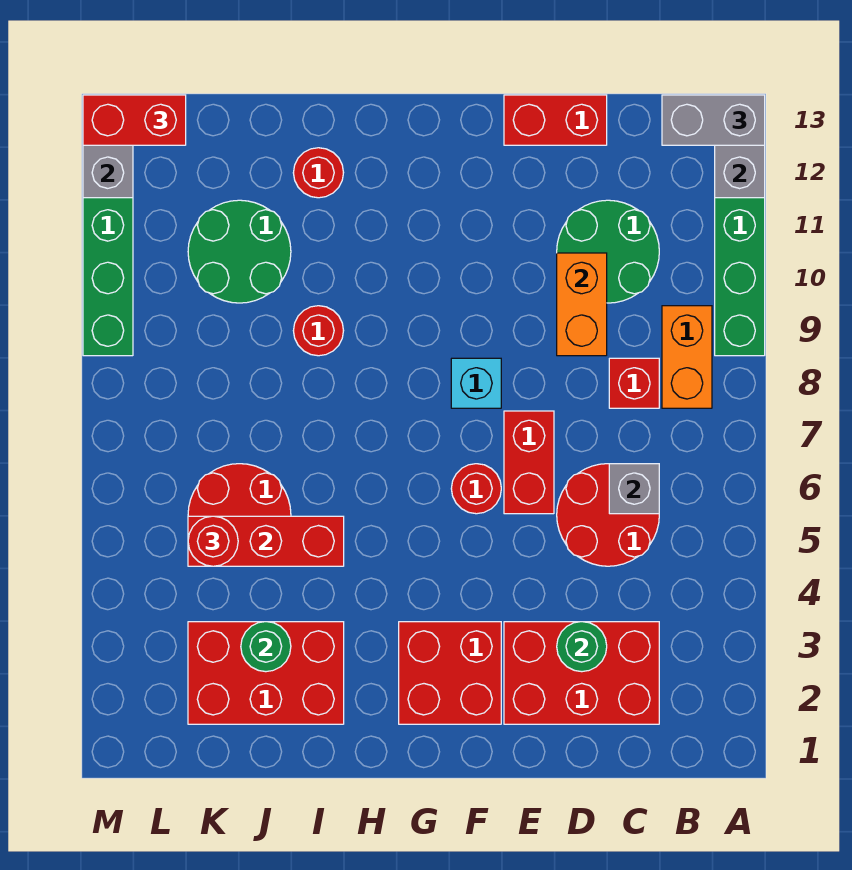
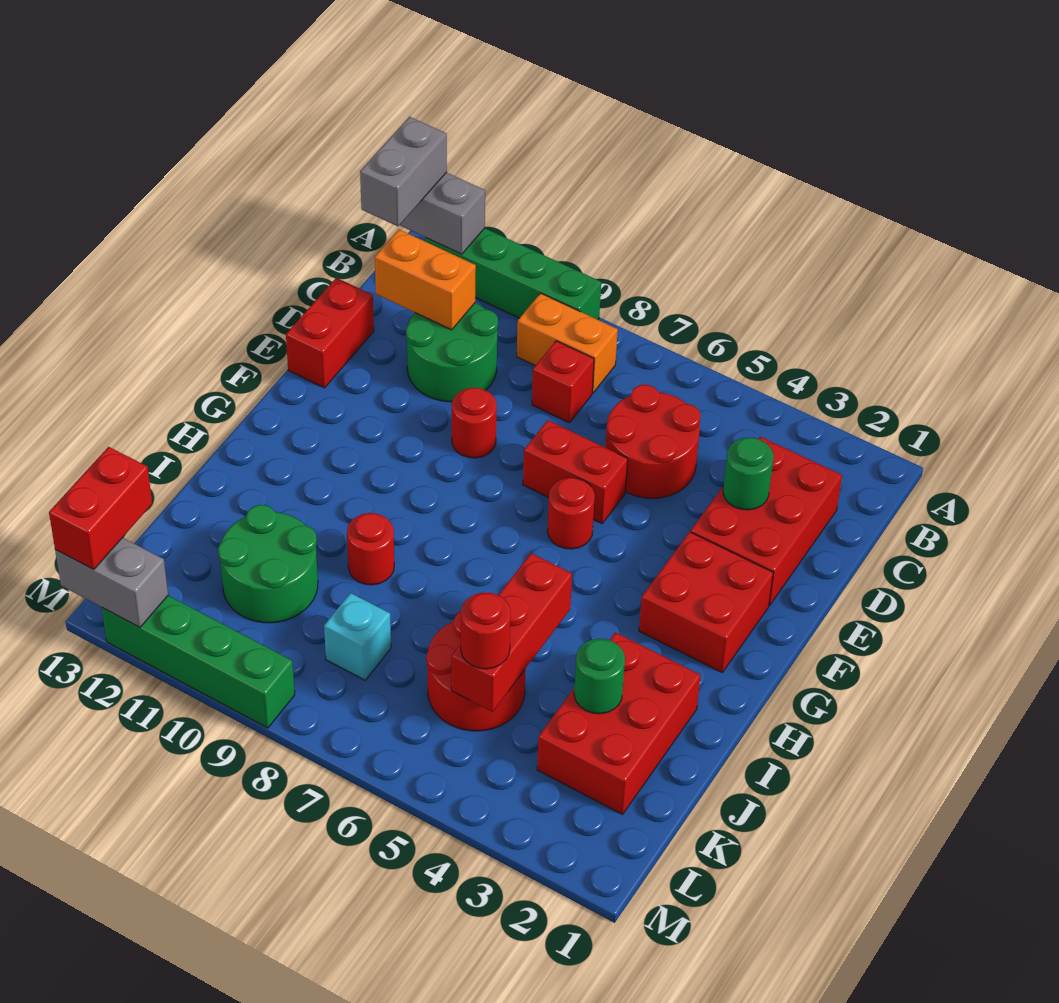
grey brick C6 level 2 -> none
orange brick D9:D10 level 2 -> orange brick C11:C12 level 2
cyan brick F8 level 1 -> cyan brick K8 level 1
red round brick I12 level 1 -> red round brick E9 level 1

